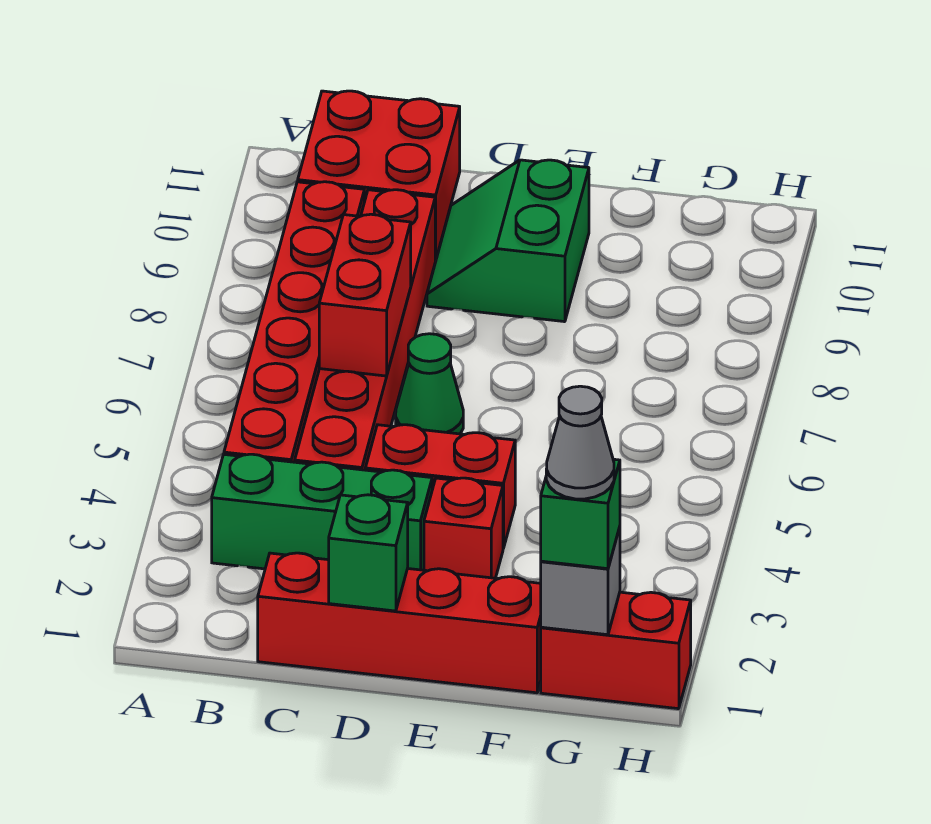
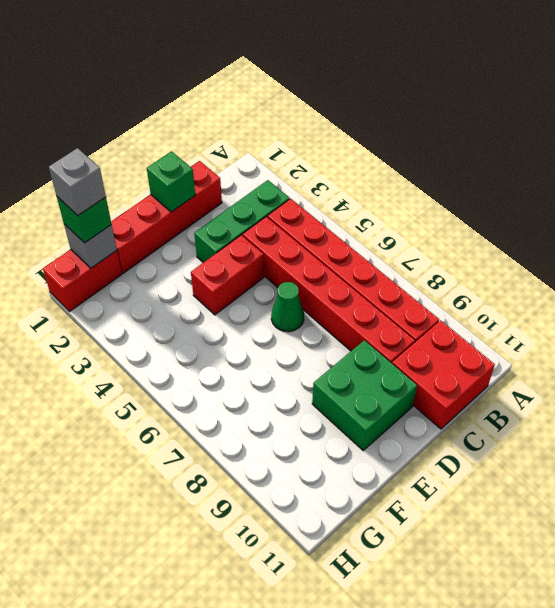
red brick C6:C7 level 2 -> none
green slope D9:E10 level 1 top E -> green brick D9:E10 level 1
red brick E3 level 1 -> none
grey cone G1 level 4 -> grey brick G1 level 4

